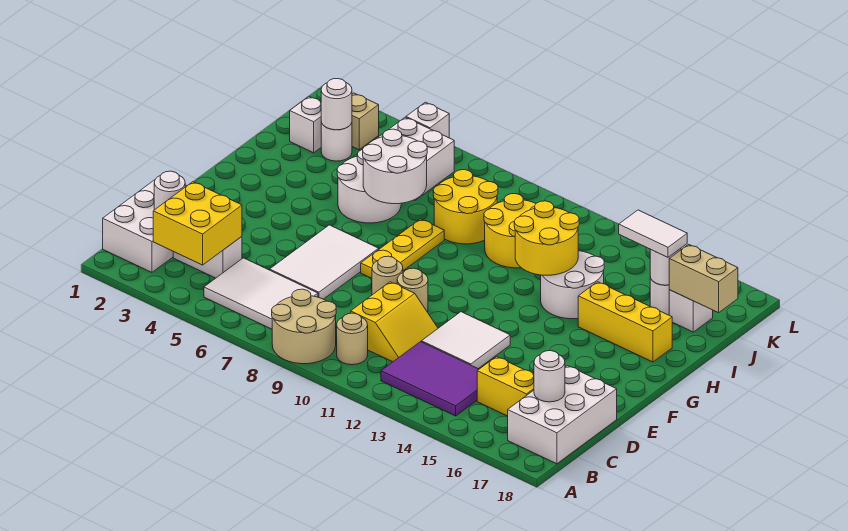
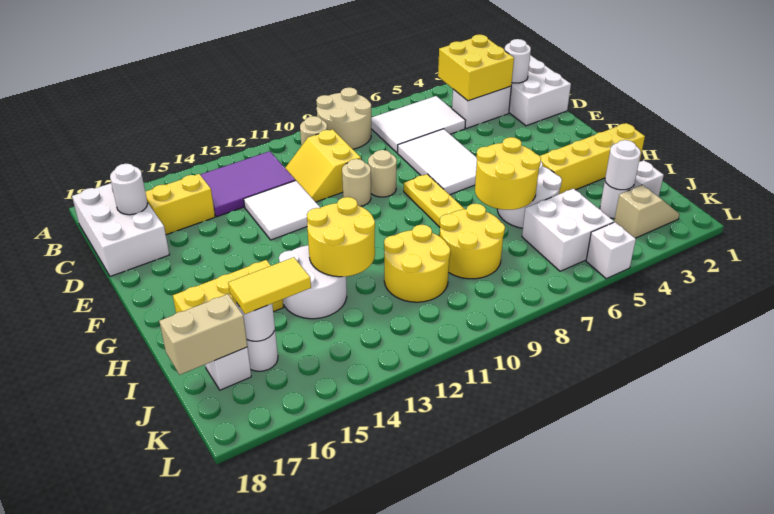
none -> yellow brick H1:H4 level 1
white round brick H6:I7 level 2 -> yellow round brick H6:I7 level 2
white tile J15:J16 level 3 -> yellow tile J15:J16 level 3

